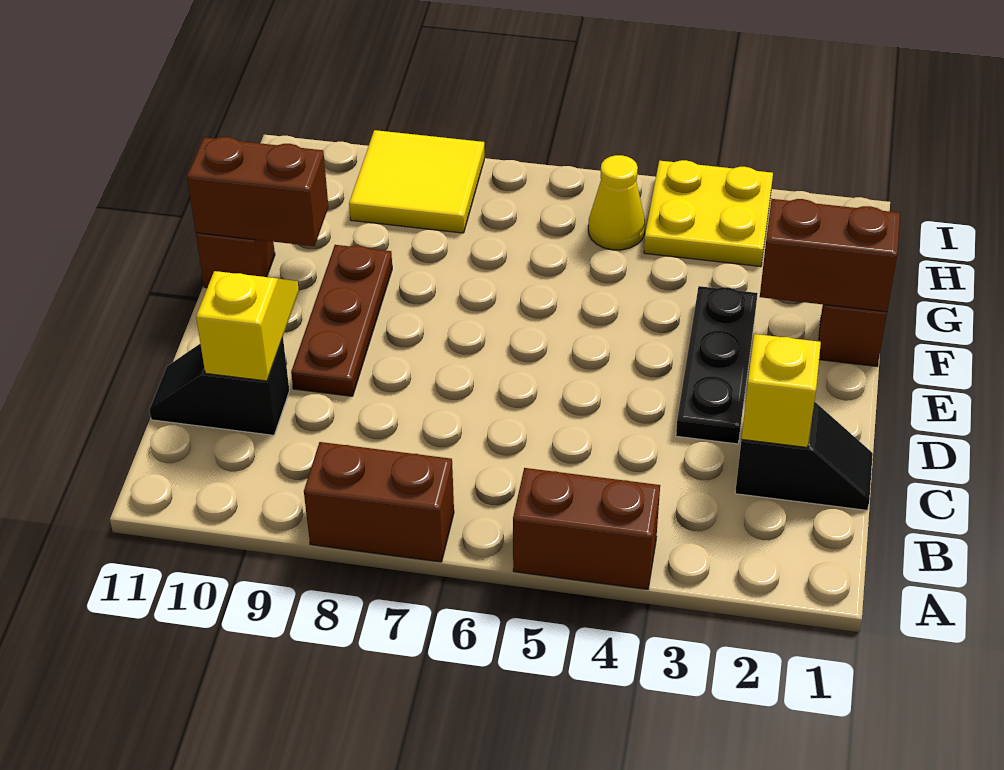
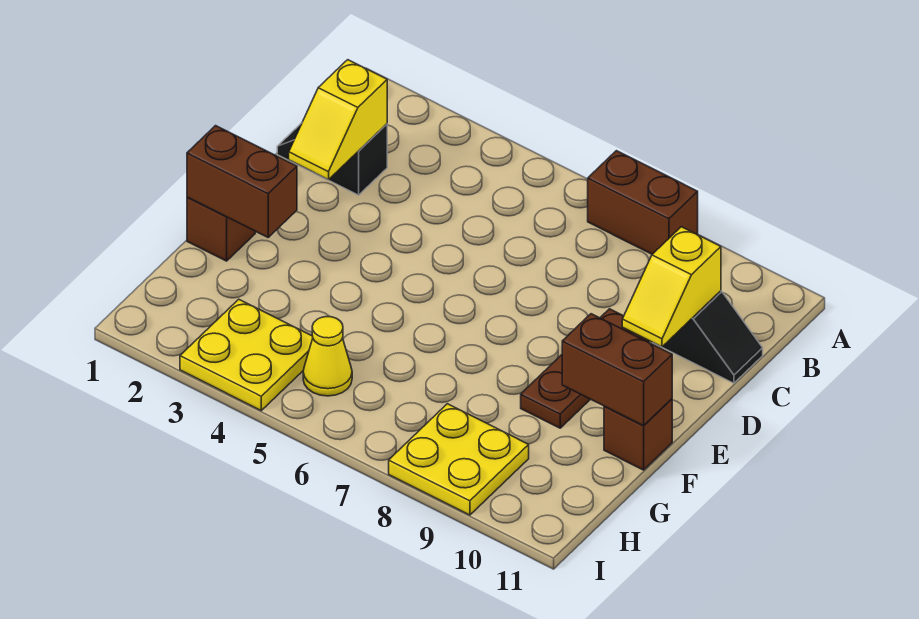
brown brick A4:A5 level 1 -> none
black plate D3:F3 level 1 -> none
yellow tile H8:I9 level 1 -> yellow plate H8:I9 level 1

